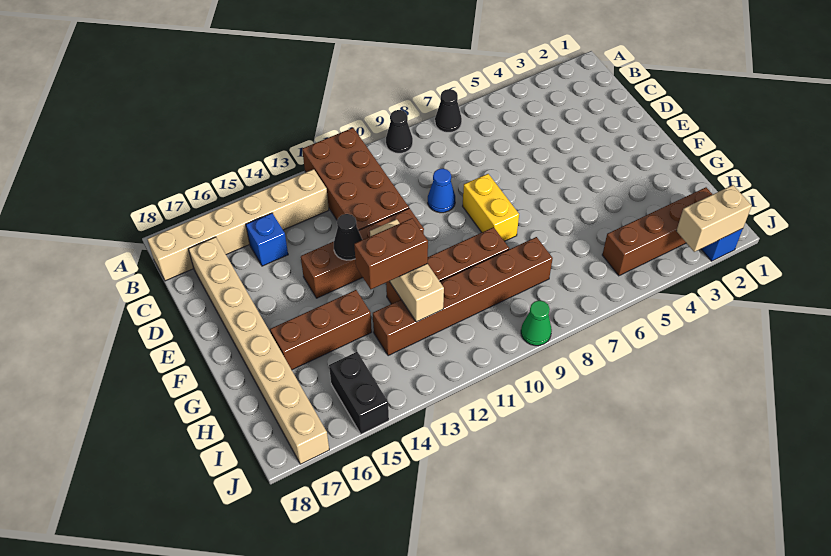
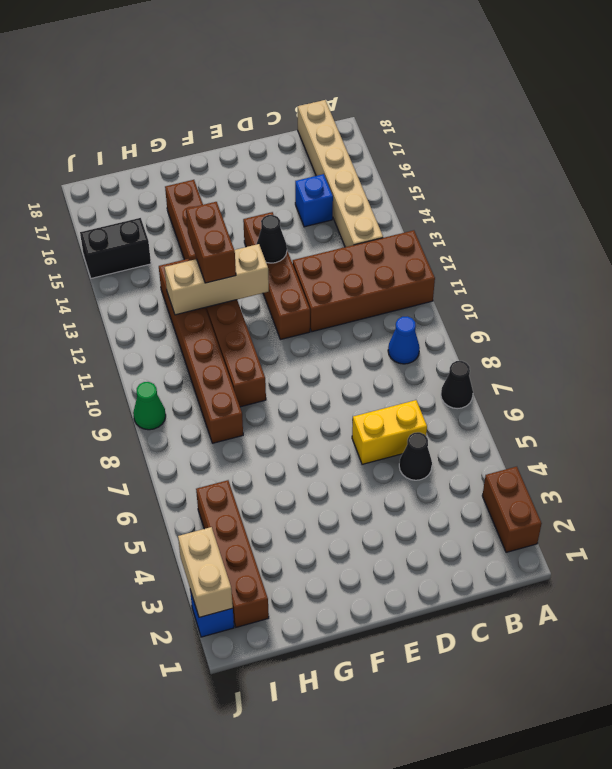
none -> brown brick A2:A3 level 1
black cone A9 level 1 -> black cone C5 level 1
tan brick C17:J17 level 1 -> none
blue cone D9 level 1 -> blue cone B9 level 1
yellow brick E8:F8 level 1 -> yellow brick C6:D6 level 1

